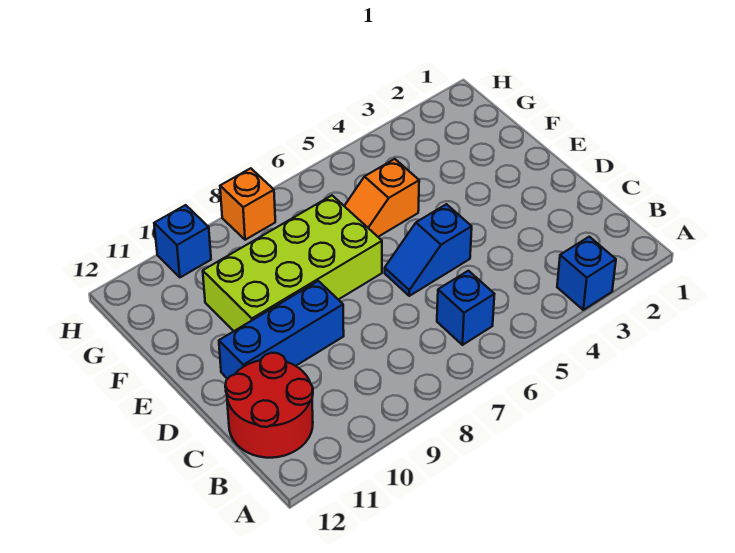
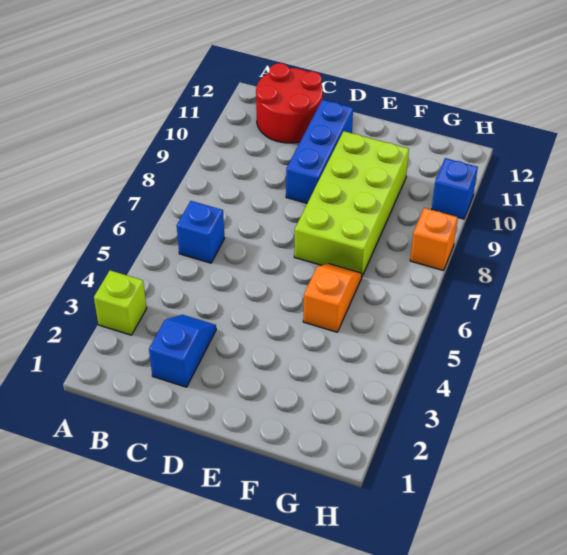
blue brick A3 level 1 -> lime brick A3 level 1
blue slope D5:D6 level 1 top 5 -> blue slope C2:C3 level 1 top 2

